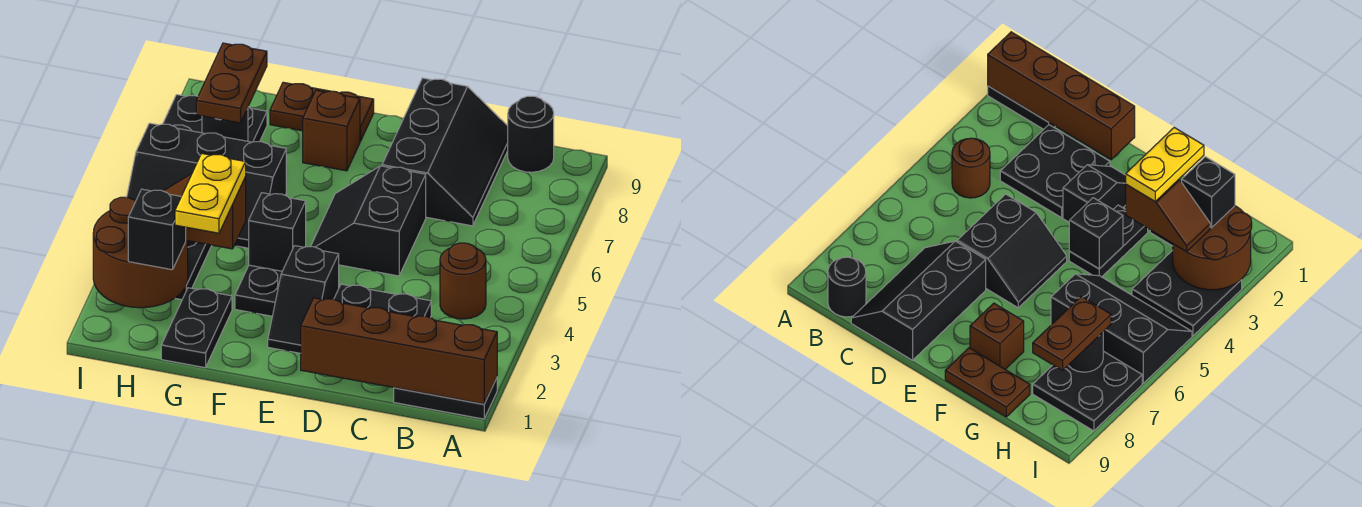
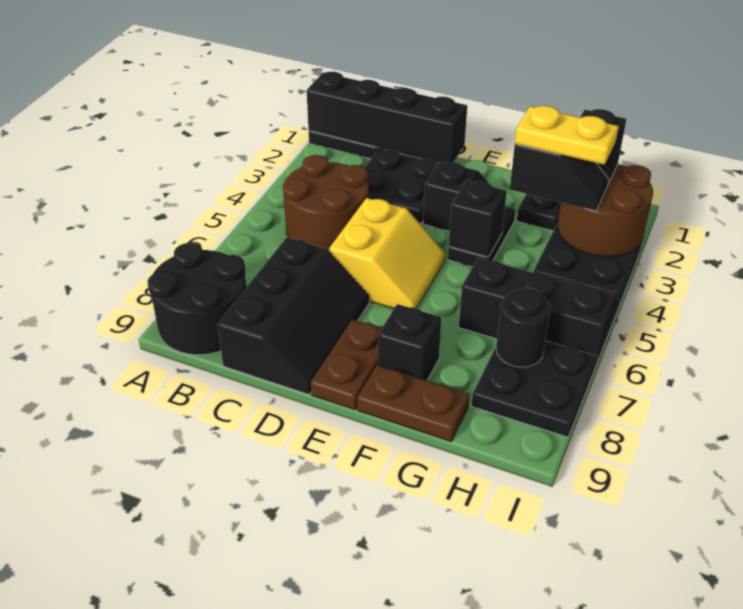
brown brick A1:D1 level 2 -> black brick A1:D1 level 2
brown round brick B4 level 1 -> brown round brick B4:C5 level 1
black round brick B9 level 1 -> black round brick A8:B9 level 1
black slope C7:D9 level 1 top D -> black slope C7:D9 level 1 top C
black slope D5:E6 level 1 top D -> yellow slope D5:E6 level 1 top D
brown brick F8 level 1 -> black brick F8 level 1
yellow plate G2:G3 level 4 -> yellow plate G3:H3 level 4
brown slope G3:H3 level 3 top G -> black slope G3:H3 level 3 top G
brown plate H7:H8 level 3 -> brown plate E8:E9 level 1

